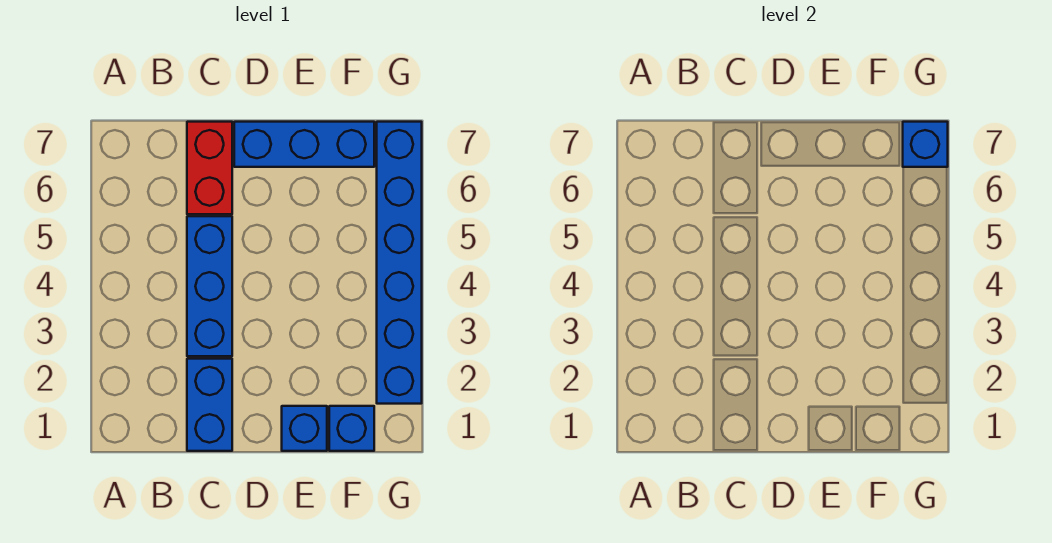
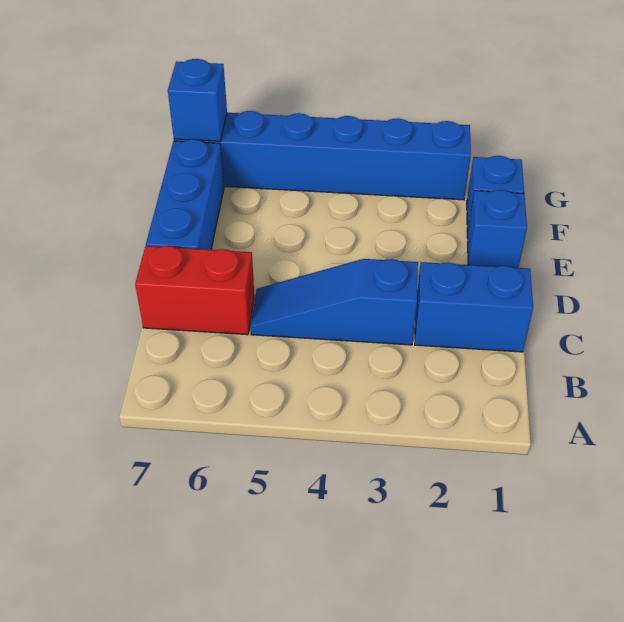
blue brick C3:C5 level 1 -> blue slope C3:C5 level 1 top 3

